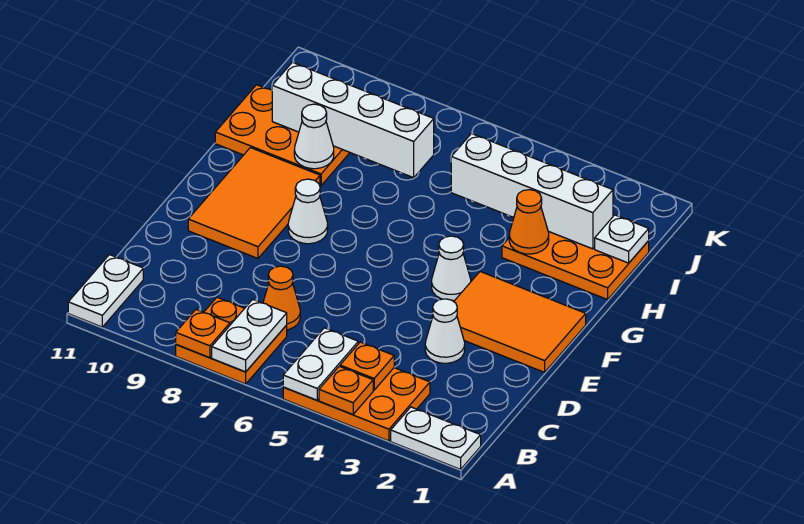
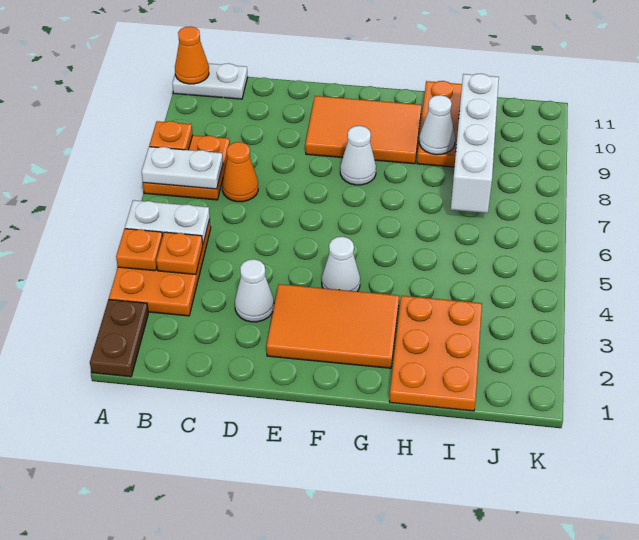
white plate A1:A2 level 1 -> brown plate A1:A2 level 1
orange tile E1:F3 level 1 -> orange tile E2:G3 level 1
orange cone H3 level 2 -> orange cone A11 level 2
white plate I1 level 2 -> none
white brick I2:I5 level 2 -> none

